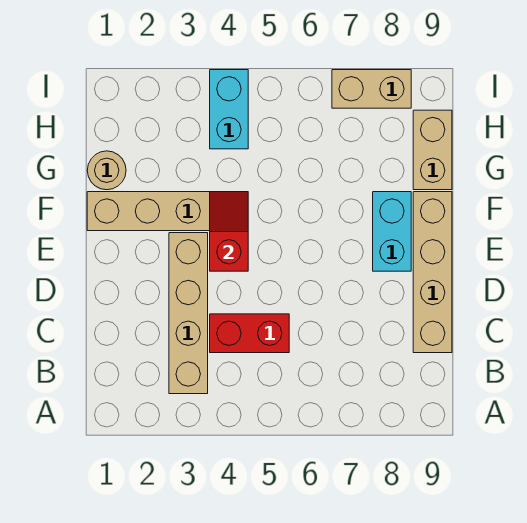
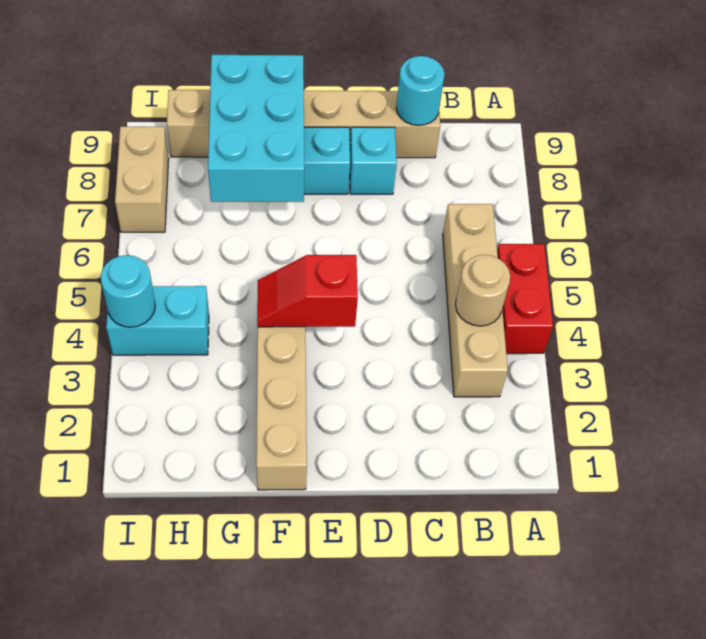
tan brick B3:E3 level 1 -> tan brick B3:B6 level 1
red brick C4:C5 level 1 -> red brick A4:A5 level 1
none -> cyan round brick C9 level 2
none -> cyan brick D8 level 1
none -> cyan brick F7:G9 level 2
tan round brick G1 level 1 -> tan round brick B4 level 2
none -> cyan round brick I4 level 2

